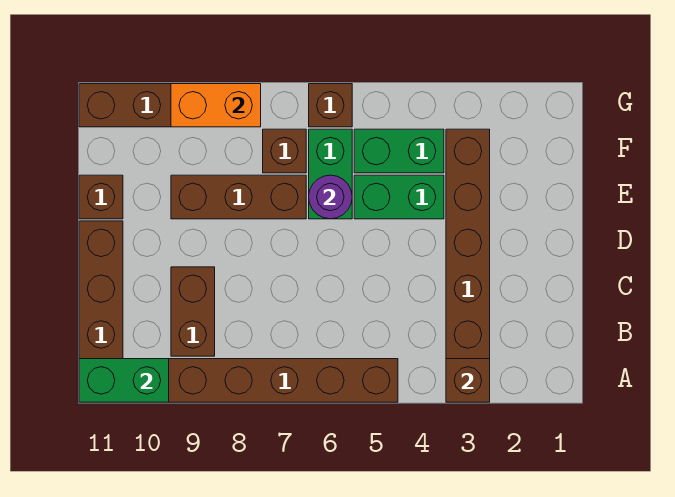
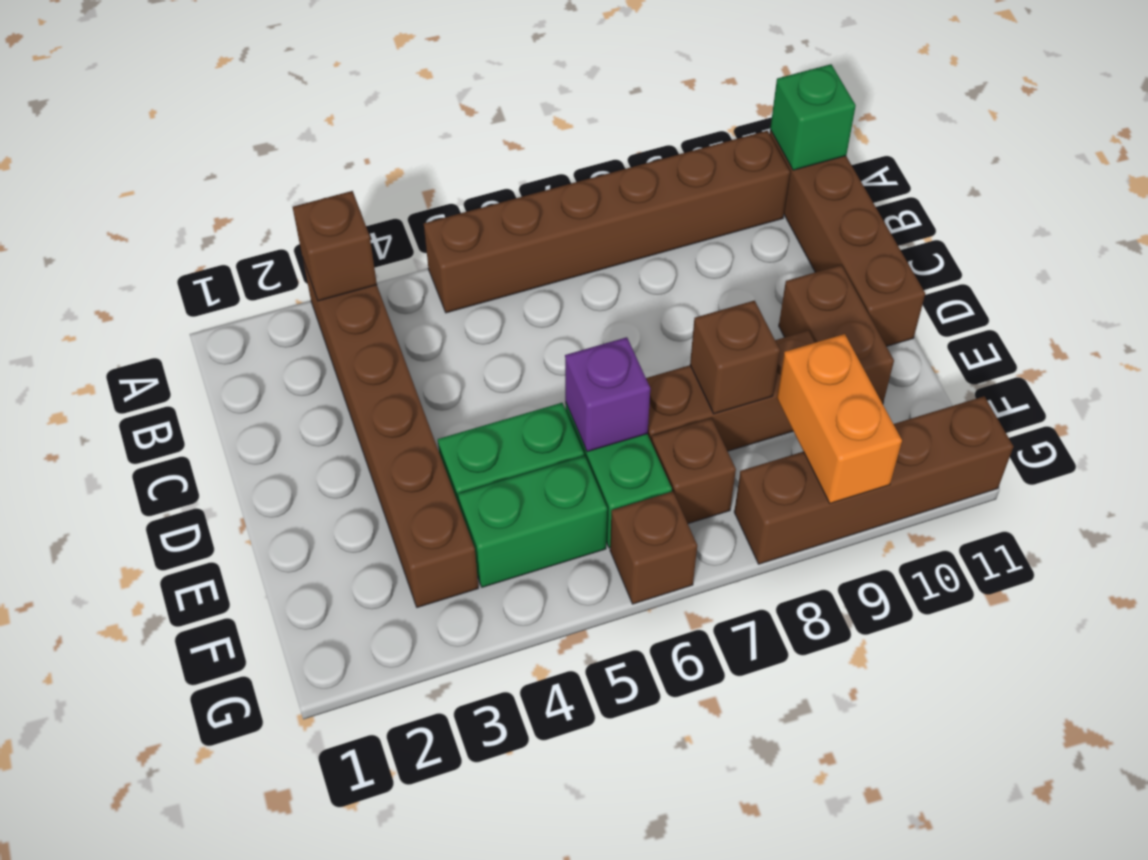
green brick A10:A11 level 2 -> green brick A11 level 2
brown brick B9:C9 level 1 -> brown brick D10:E10 level 1
purple round brick E6 level 2 -> purple brick E6 level 2
brown brick E11 level 1 -> brown brick E8 level 2
orange brick G8:G9 level 2 -> orange brick F9:G9 level 2

